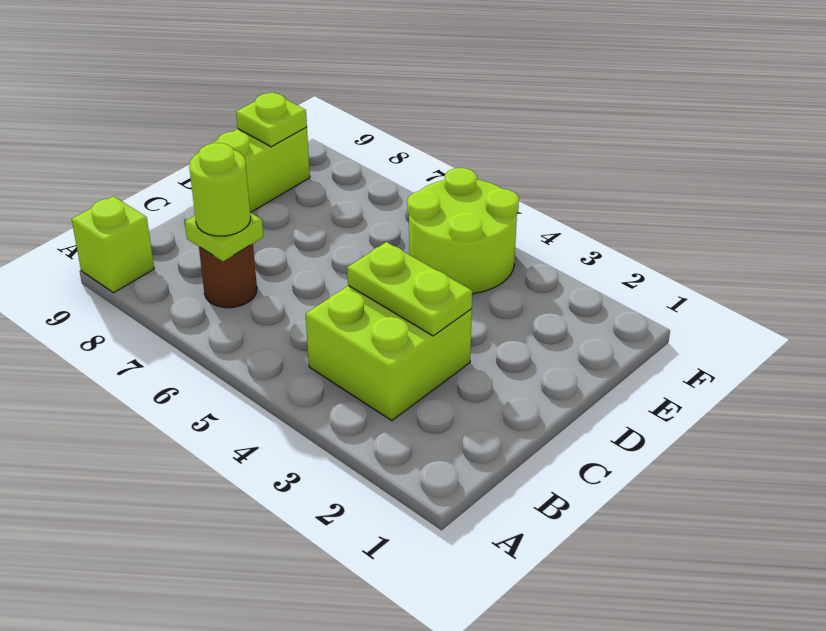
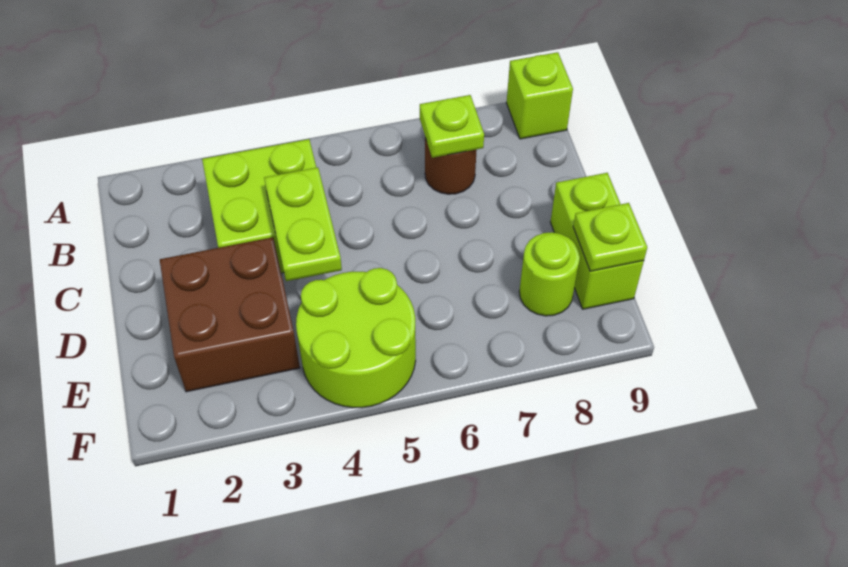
lime round brick B7 level 3 -> lime round brick E8 level 1
lime plate C3:C4 level 2 -> lime plate C4:D4 level 2
none -> brown brick D2:E3 level 1

